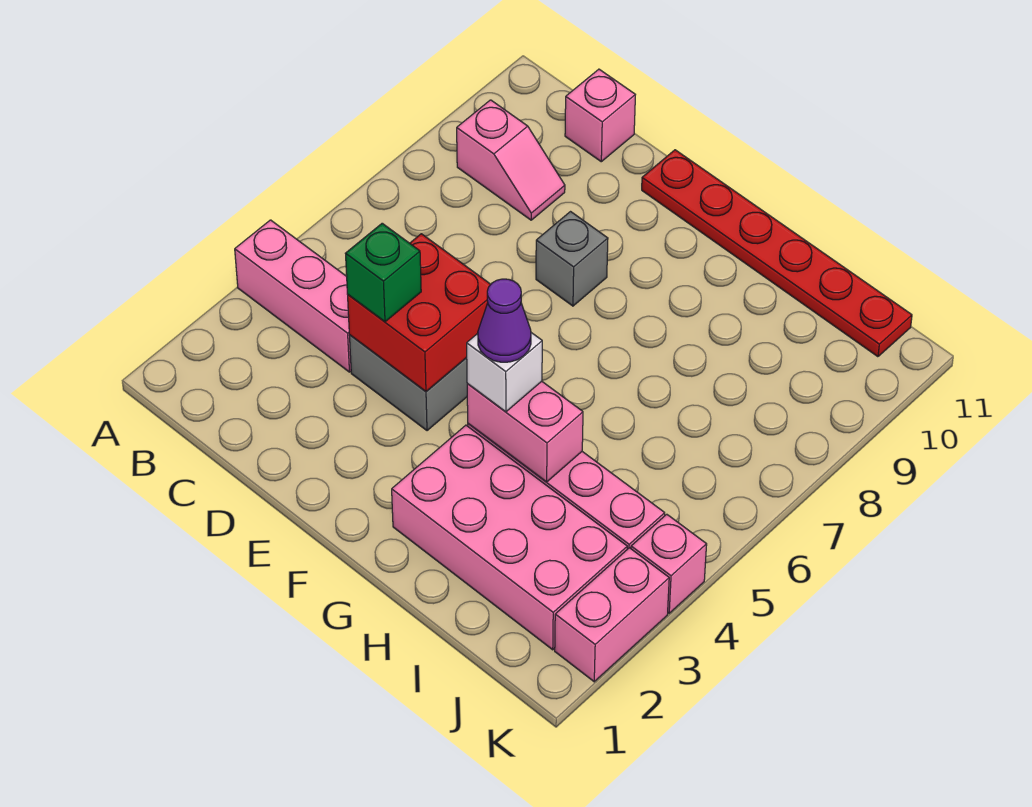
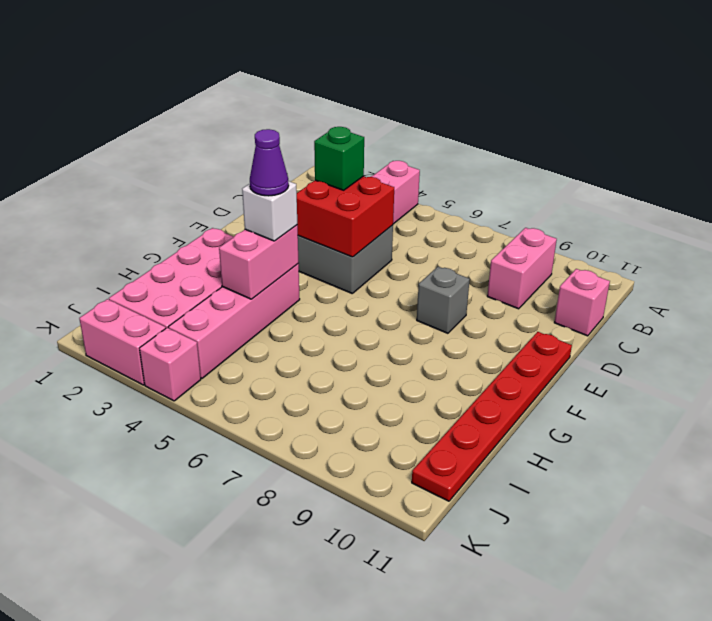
pink slope B9:C9 level 1 top B -> pink brick B9:C9 level 1

